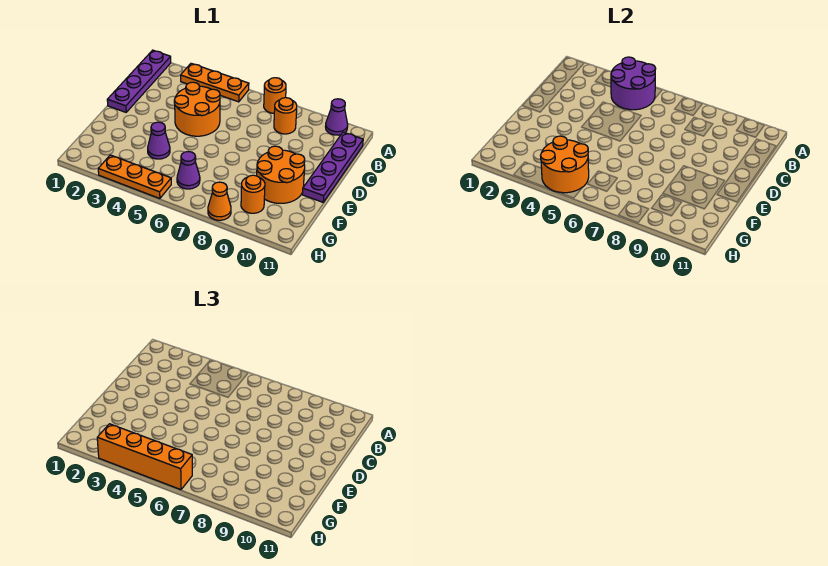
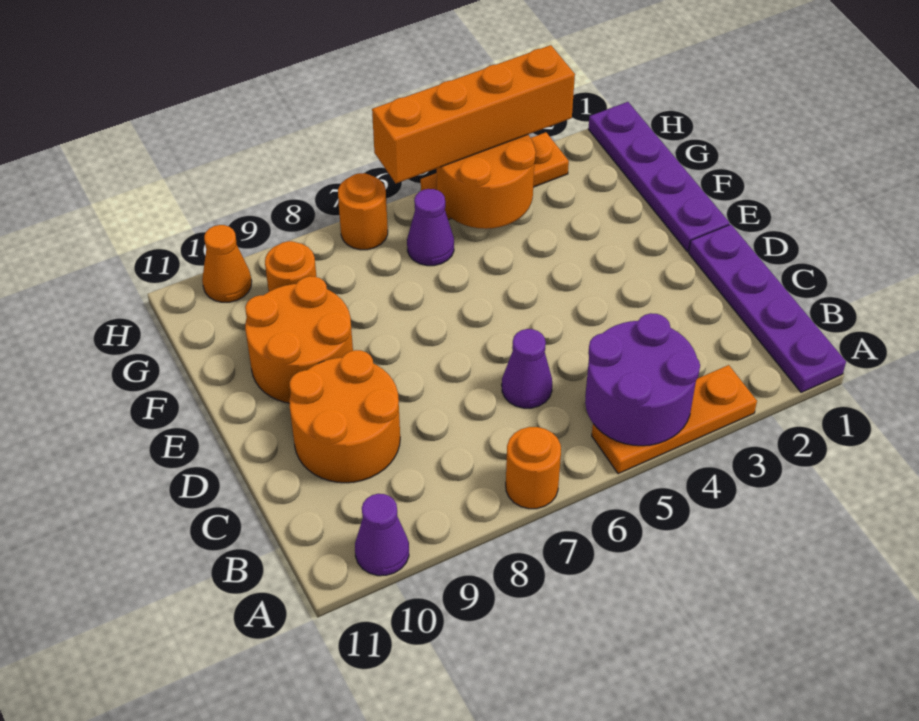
orange round brick B8 level 1 -> orange round brick H7 level 1
purple plate B11:E11 level 1 -> purple plate E1:H1 level 1
orange round brick C4:D5 level 1 -> orange round brick C9:D10 level 1
purple cone F4 level 1 -> purple cone C6 level 1
orange cone H8 level 1 -> orange cone H10 level 1

